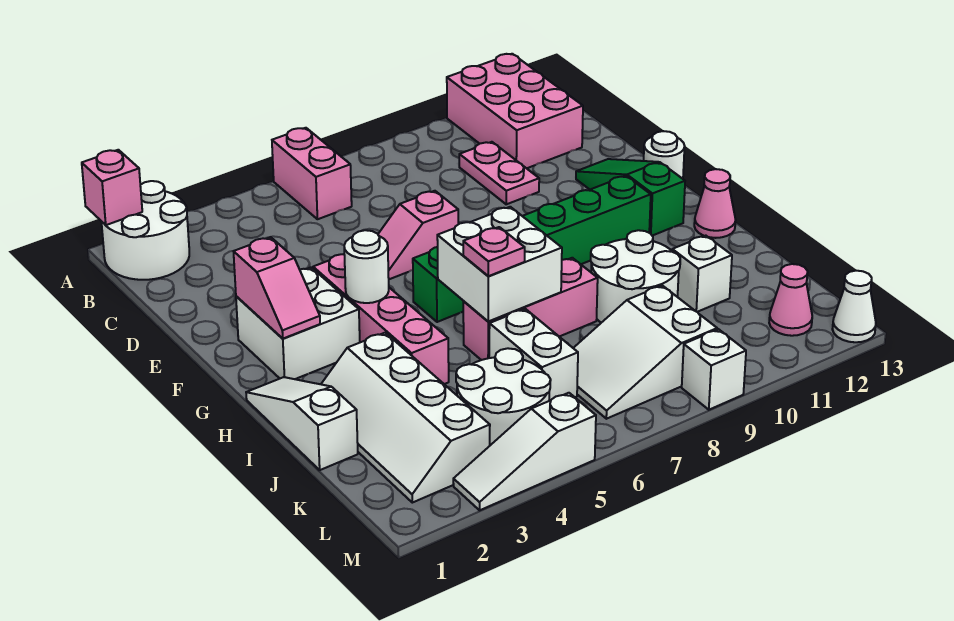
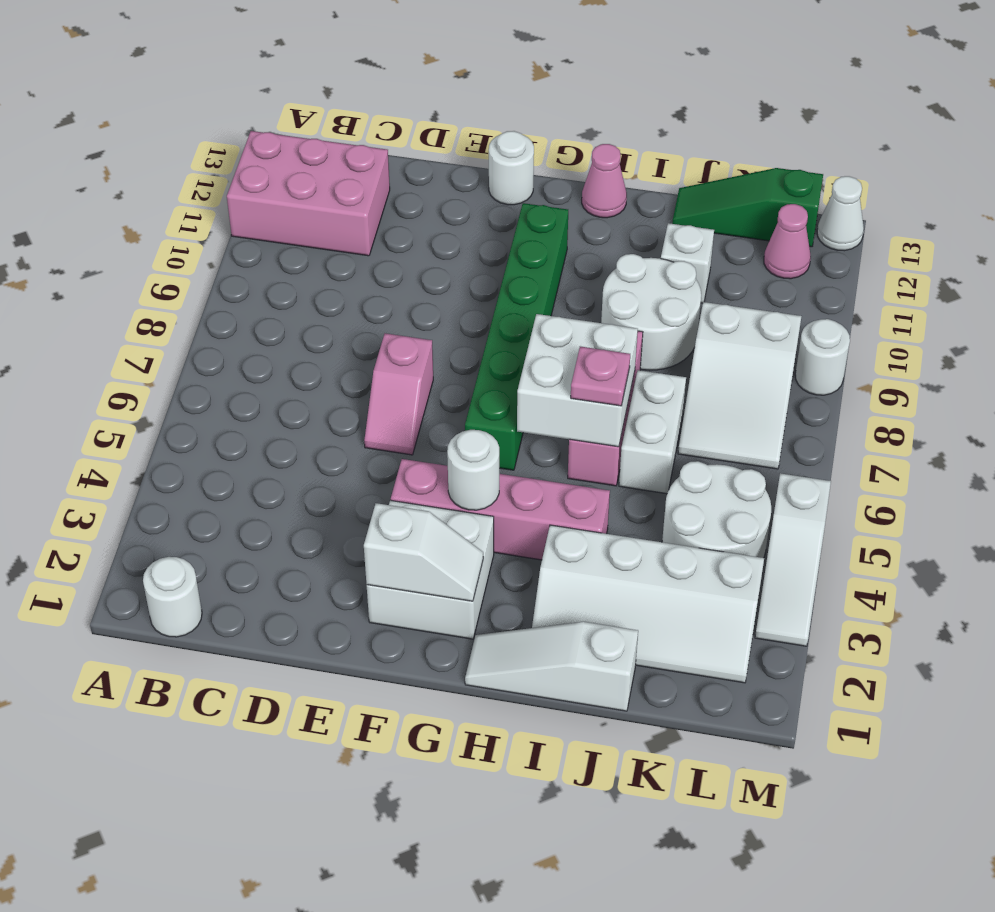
white round brick A1:B2 level 1 -> white round brick B1 level 1
pink brick A1 level 2 -> none
pink brick A6:B6 level 1 -> none
pink plate C10:D10 level 1 -> none
green slope E12:G12 level 1 top G -> green slope J13:L13 level 1 top L
pink slope F2:G2 level 2 top F -> white slope F2:G2 level 2 top F
white brick J6:K6 level 1 -> white brick J6:J7 level 1
white brick M9 level 1 -> white round brick M9 level 1

